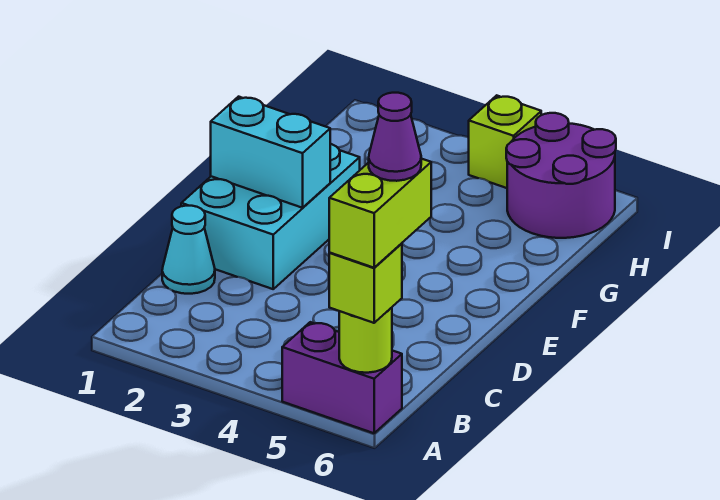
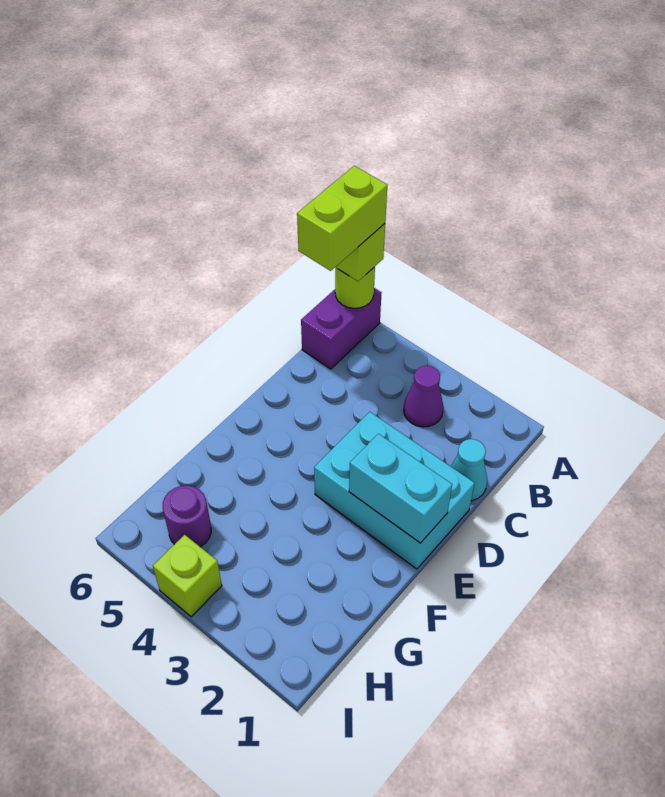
purple brick A5:A6 level 1 -> purple brick A6:B6 level 1
purple cone B6 level 5 -> purple cone B3 level 1
cyan brick D1:F2 level 1 -> cyan brick D1:E3 level 1
purple round brick H5:I6 level 1 -> purple round brick H5 level 1

